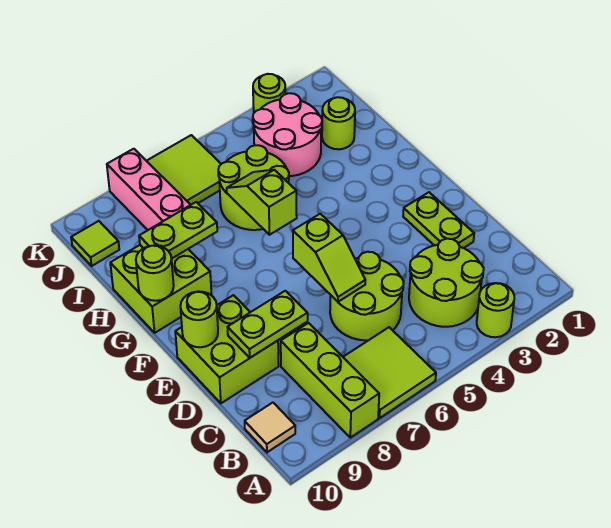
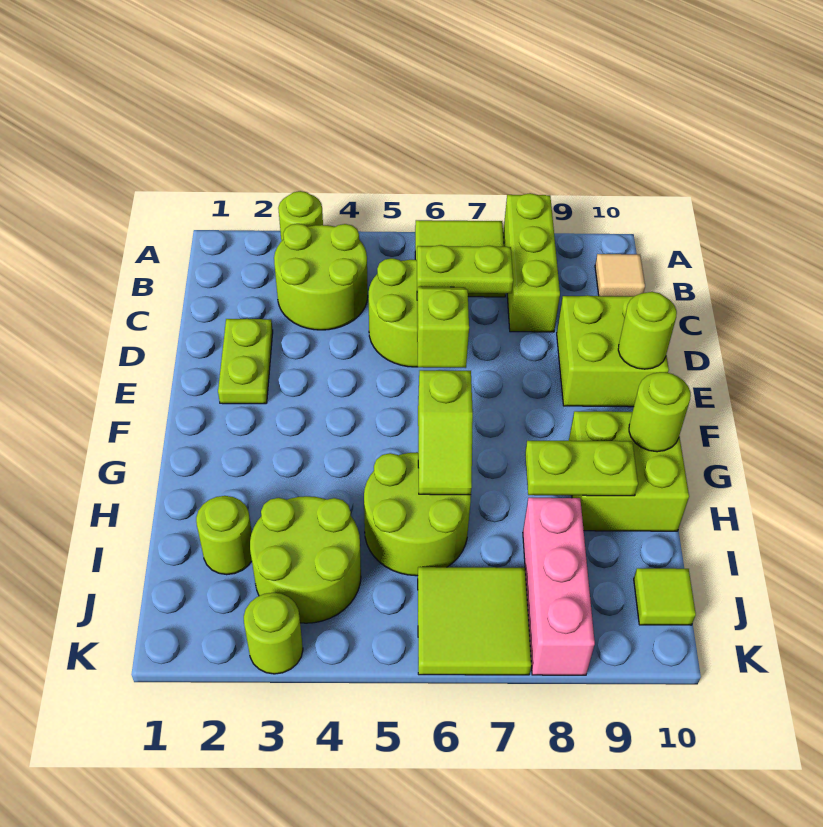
lime plate D8:D9 level 2 -> lime plate C6:C7 level 2
pink round brick I3:J4 level 1 -> lime round brick I3:J4 level 1

